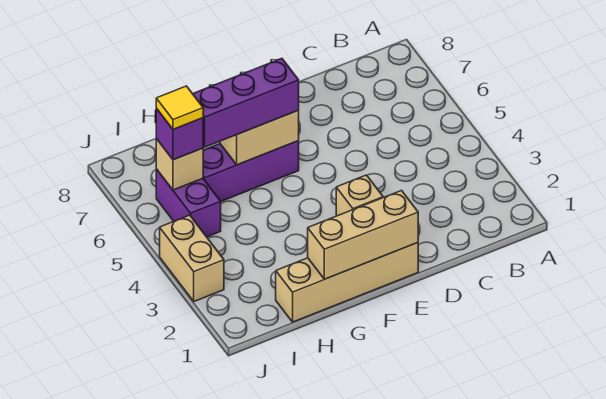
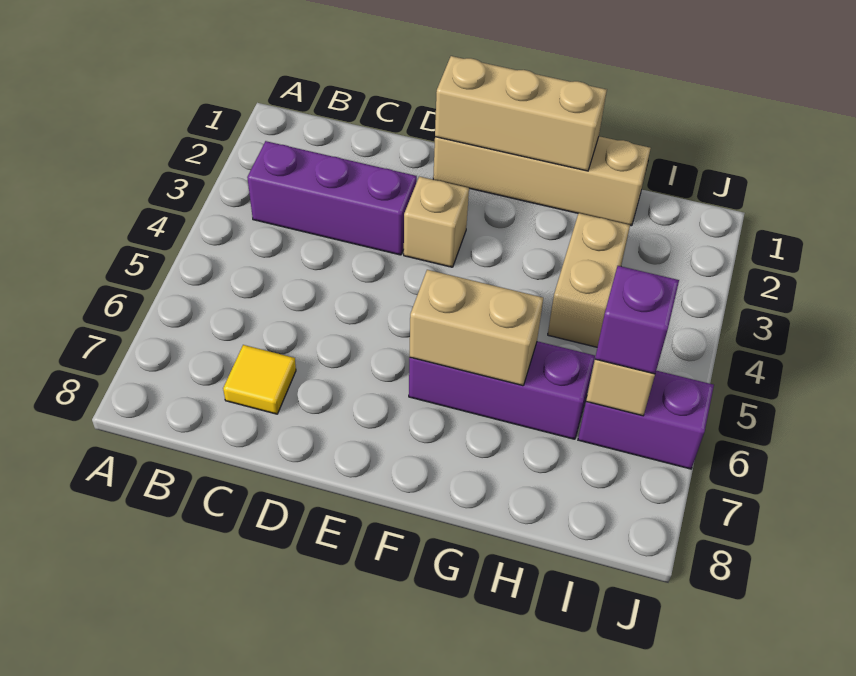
purple brick F6:H6 level 3 -> purple brick B3:D3 level 1
purple brick I5:I6 level 1 -> purple brick I6:J6 level 1
yellow tile I6 level 4 -> yellow tile C7 level 1
tan brick J3:J4 level 1 -> tan brick H3:H4 level 1

